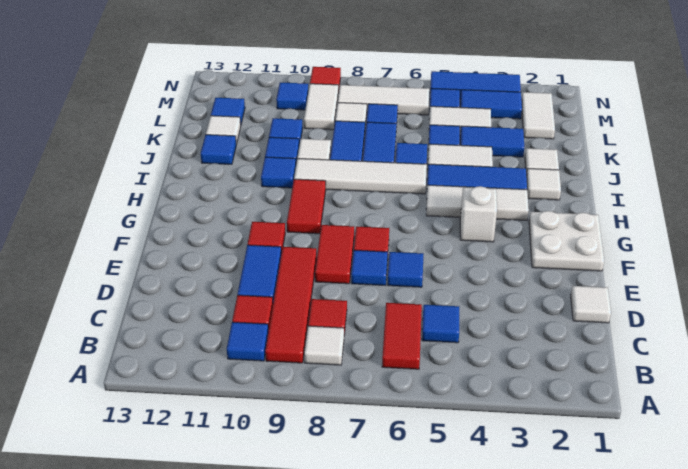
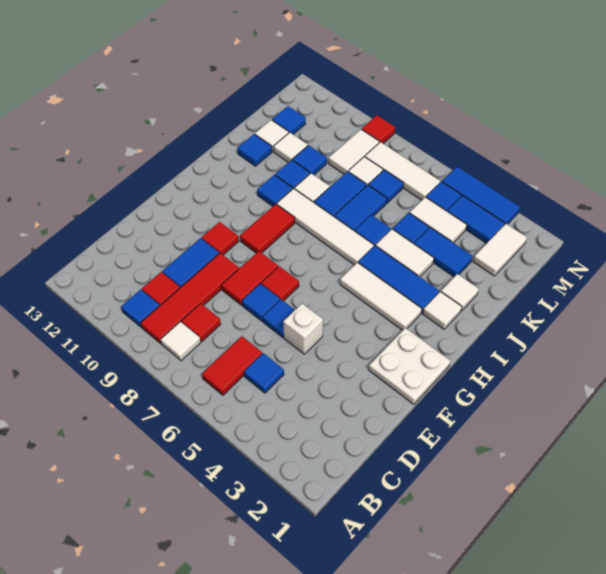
white tile D1 level 1 -> white tile K11 level 1
white brick G4 level 1 -> white brick E5 level 1
blue tile M10 level 1 -> none

